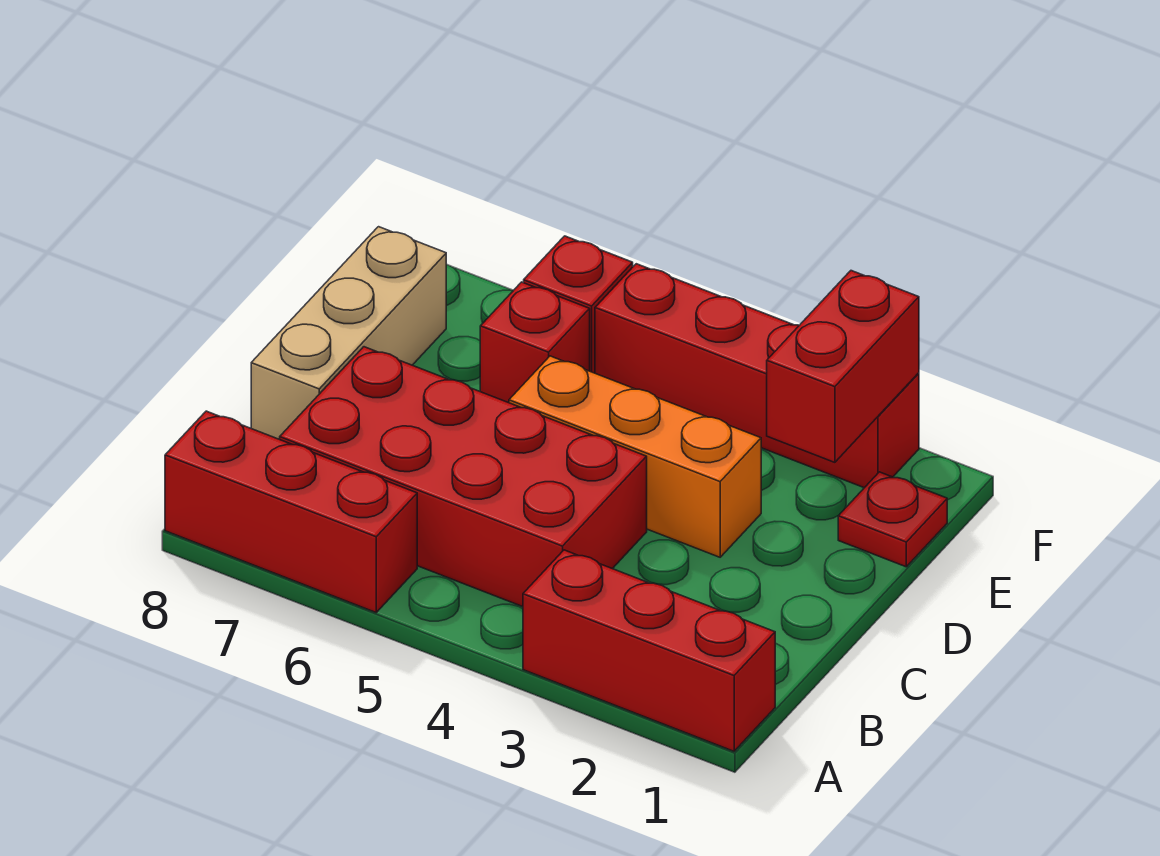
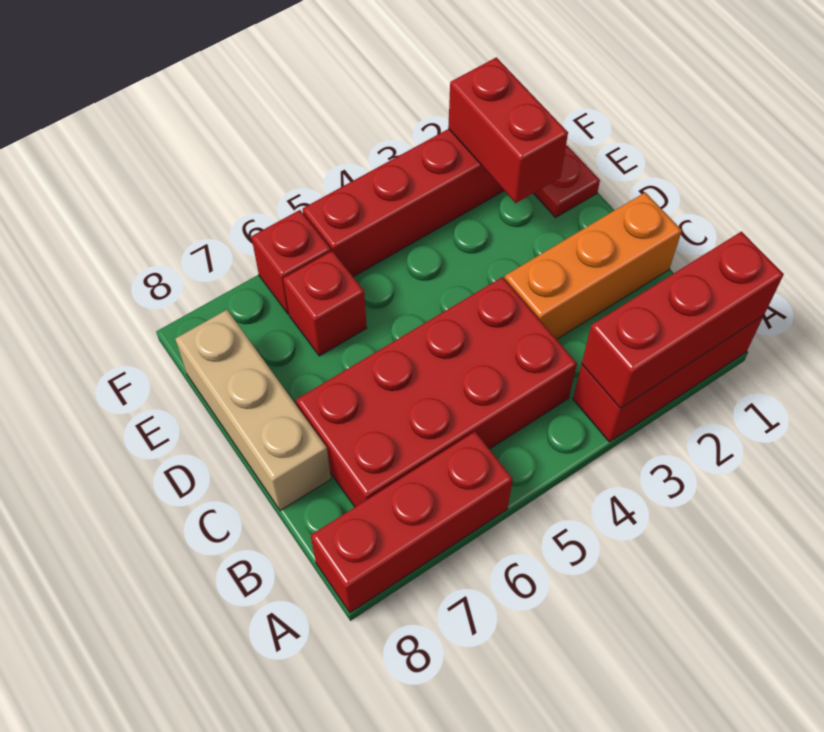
none -> red brick A1:A3 level 2
orange brick D3:D5 level 1 -> orange brick C1:C3 level 1

